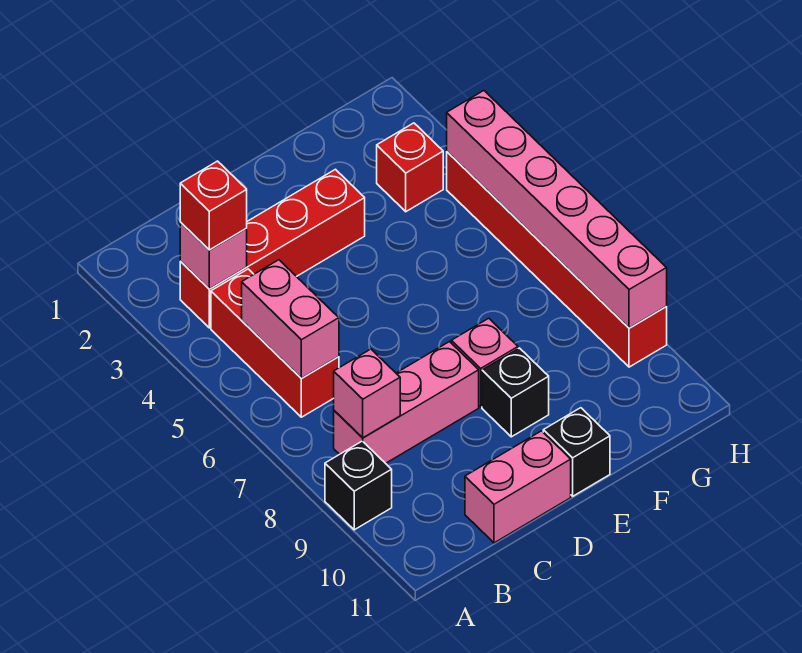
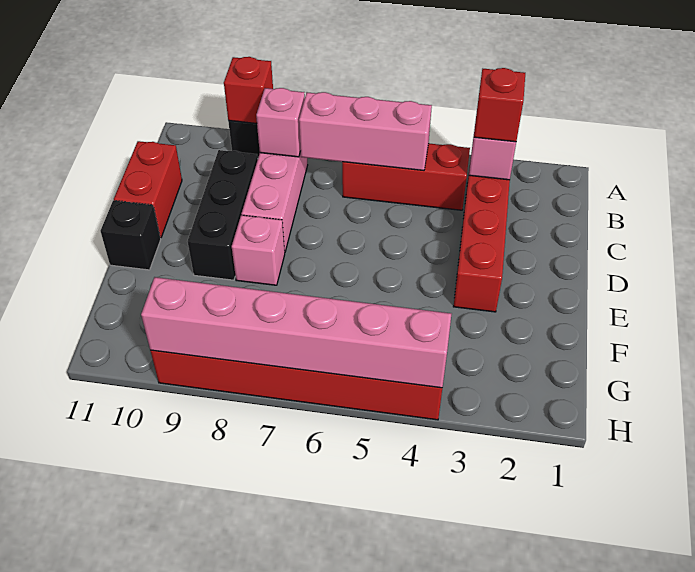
pink brick B5:B6 level 2 -> pink brick B5:B7 level 2
pink brick C11:D11 level 1 -> red brick C11:D11 level 1
black brick E9 level 1 -> black brick C9:E9 level 1
red brick G3 level 1 -> red brick A9 level 2

